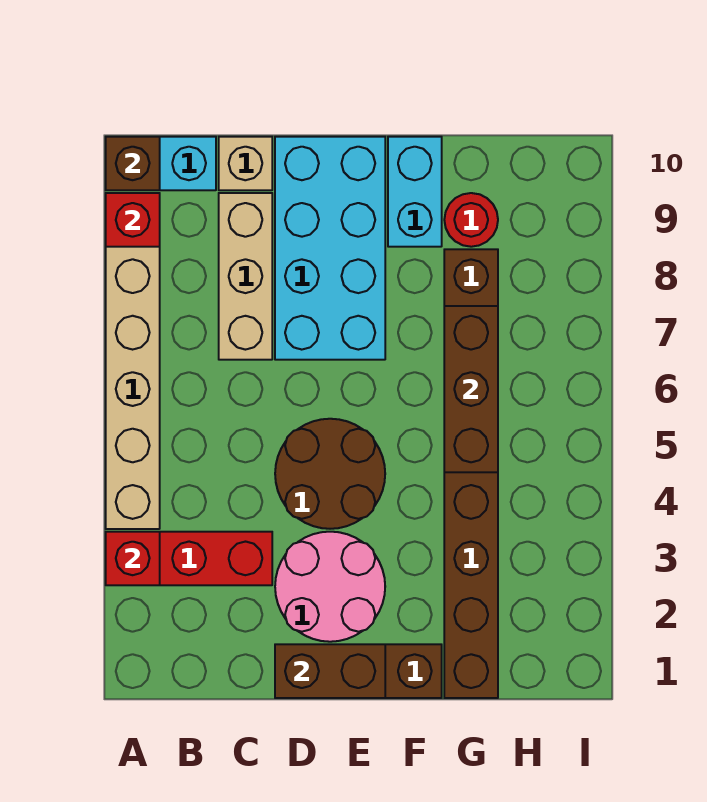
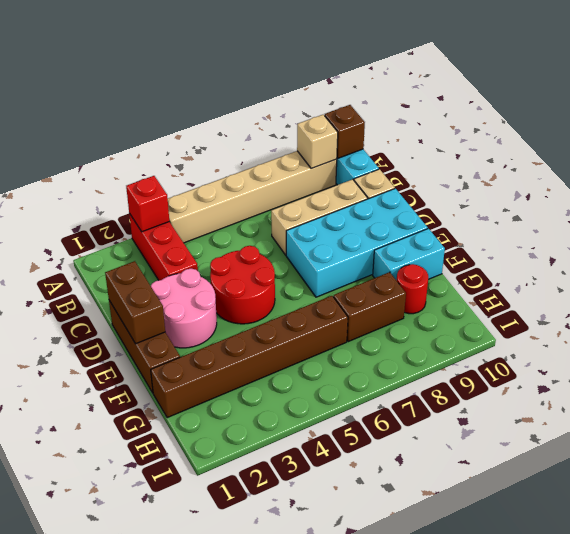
red brick A9 level 2 -> tan brick A9 level 2
brown round brick D4:E5 level 1 -> red round brick D4:E5 level 1
brown brick G5:G7 level 2 -> none

